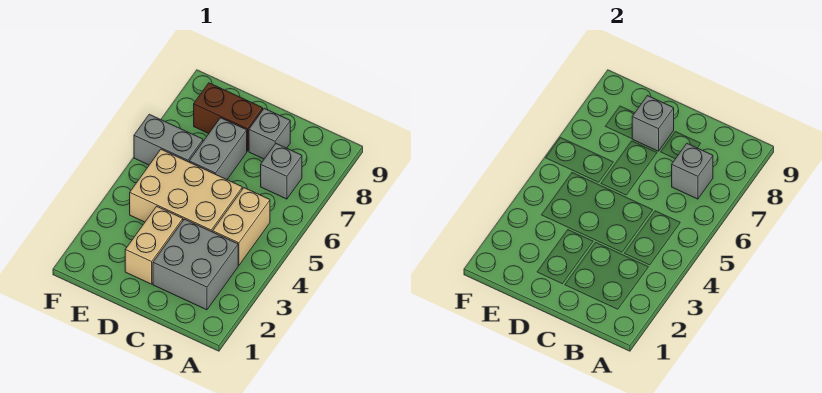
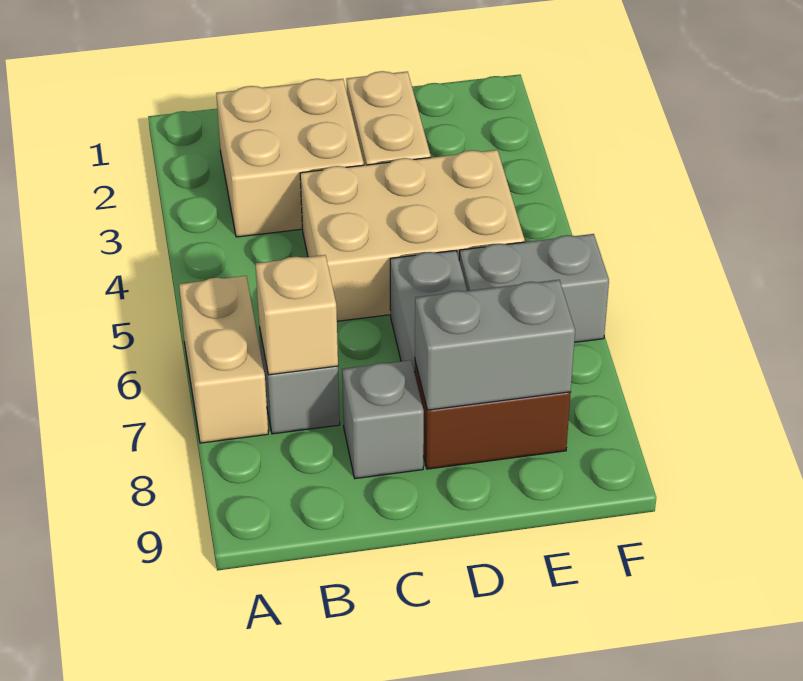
grey brick B2:C3 level 1 -> tan brick B2:C3 level 1
tan brick B4:B5 level 1 -> tan brick A6:A7 level 1
grey brick B7 level 2 -> tan brick B7 level 2
grey brick D8 level 2 -> grey brick D8:E8 level 2

